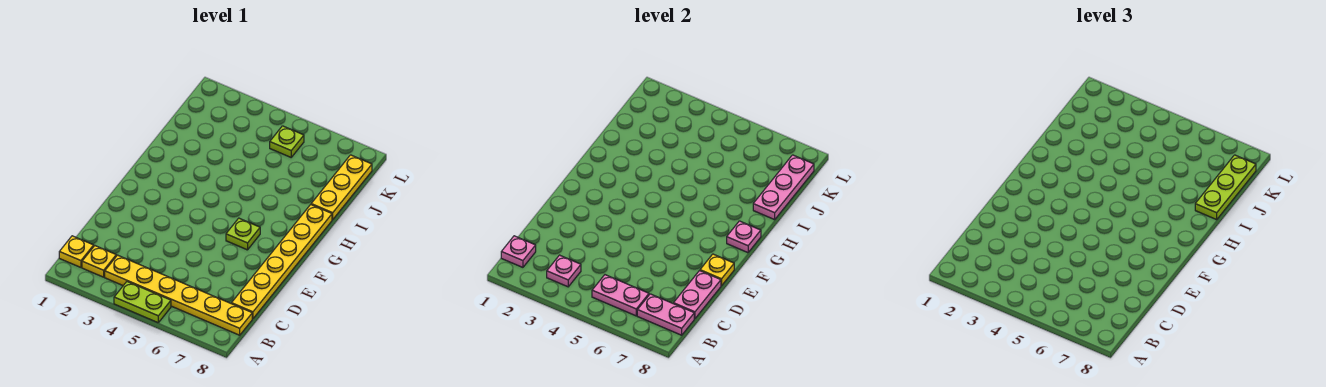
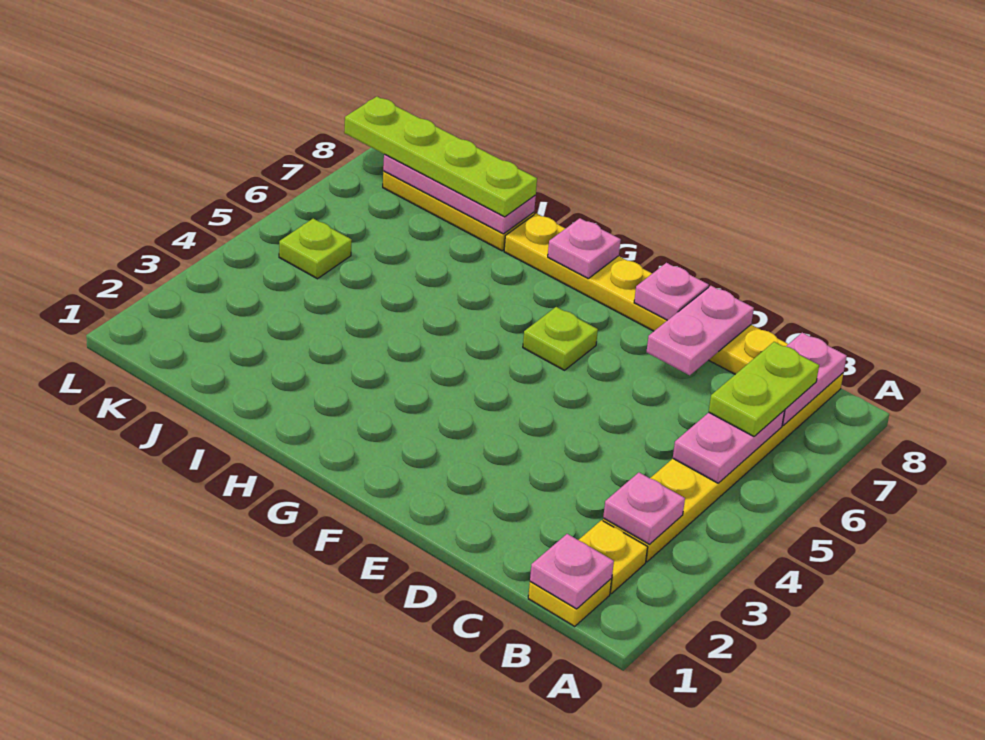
lime plate A4:A5 level 1 -> lime plate B6:B7 level 3
pink plate C8:D8 level 2 -> pink plate D7:D8 level 2
yellow plate E8 level 2 -> pink plate E8 level 2
lime plate I8:K8 level 3 -> lime plate I8:L8 level 3

